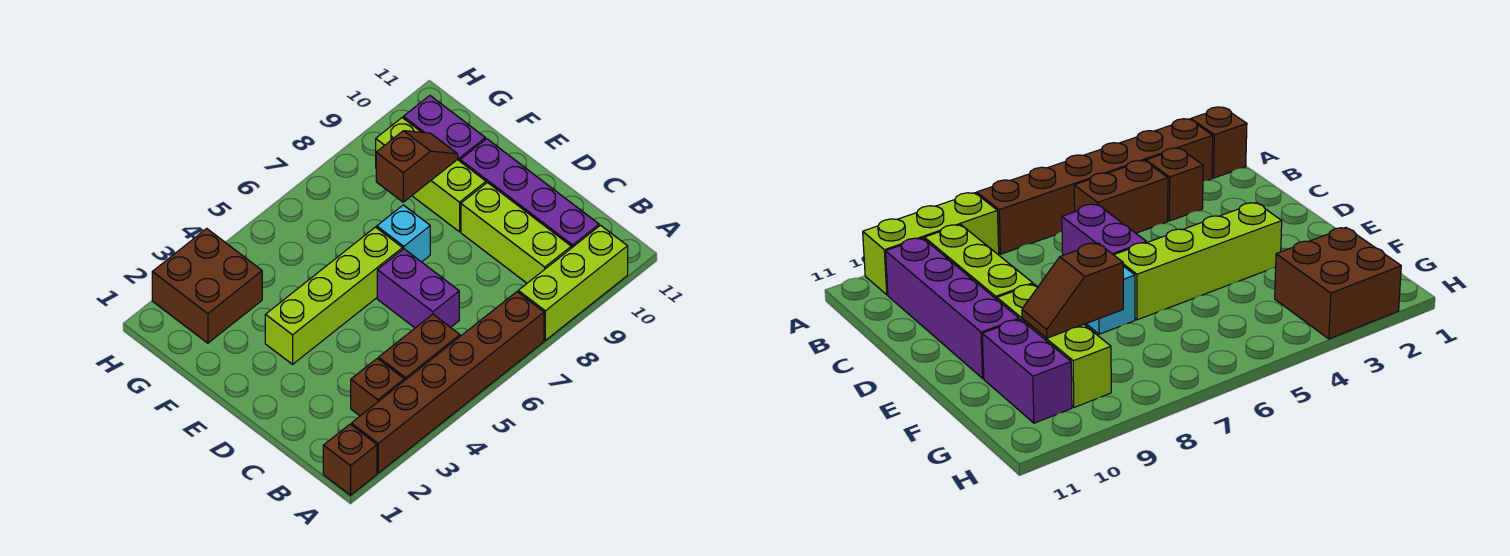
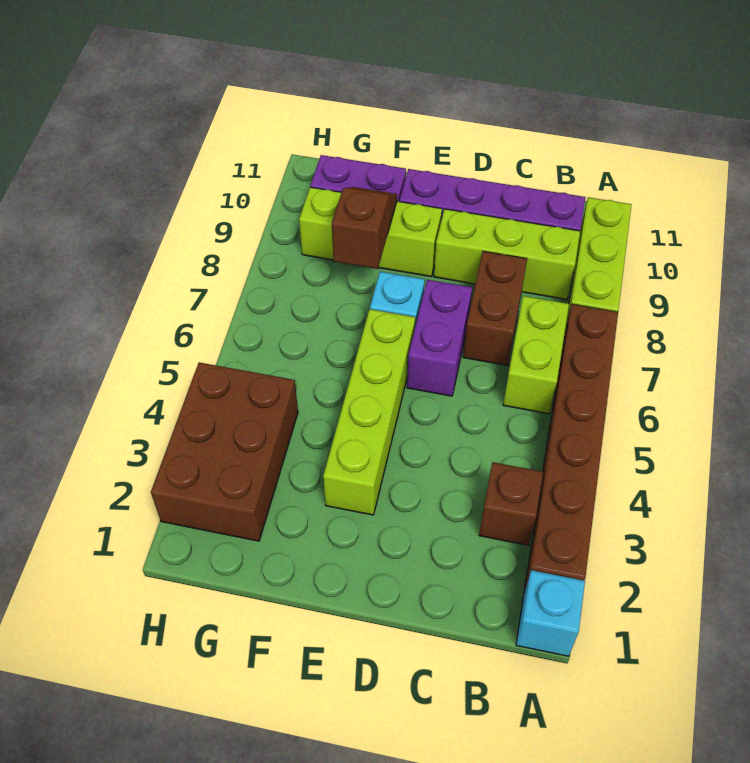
brown brick A1 level 1 -> cyan brick A1 level 1
brown brick B4:B5 level 1 -> brown brick C7:C8 level 1
none -> lime brick B6:B7 level 1
purple brick C6:D6 level 1 -> purple brick D6:D7 level 1
brown brick G2:H3 level 1 -> brown brick G2:H4 level 1

